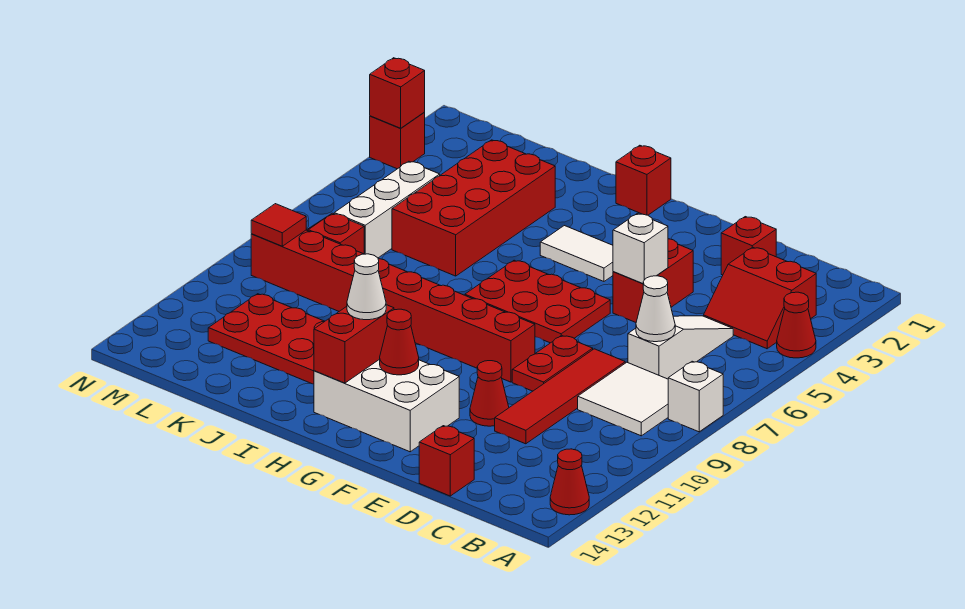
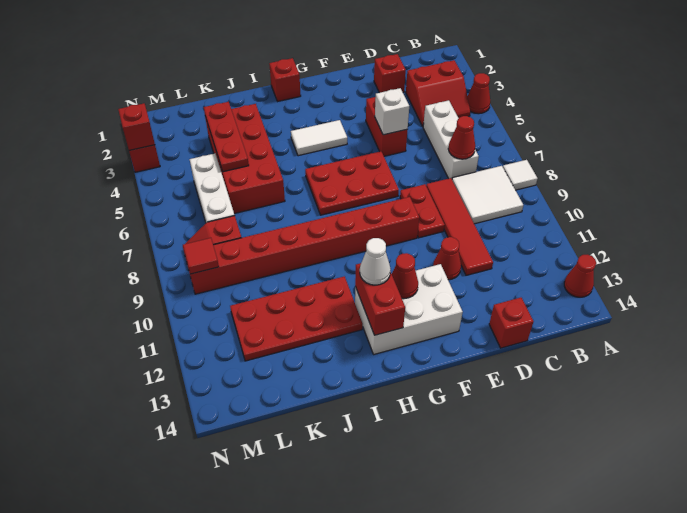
white brick A8 level 1 -> white tile A8 level 1
white slope C5:C7 level 1 top 7 -> white brick C5:C7 level 1
white cone C7 level 2 -> red cone C7 level 2
none -> red plate K3:K5 level 2

